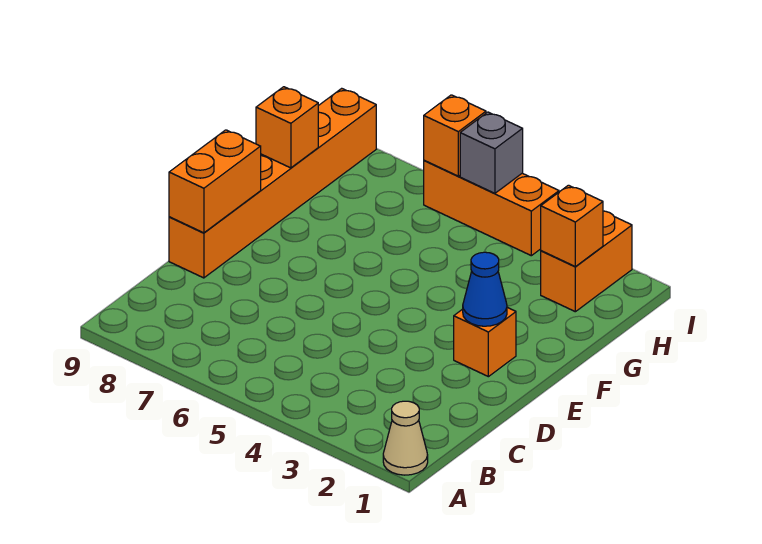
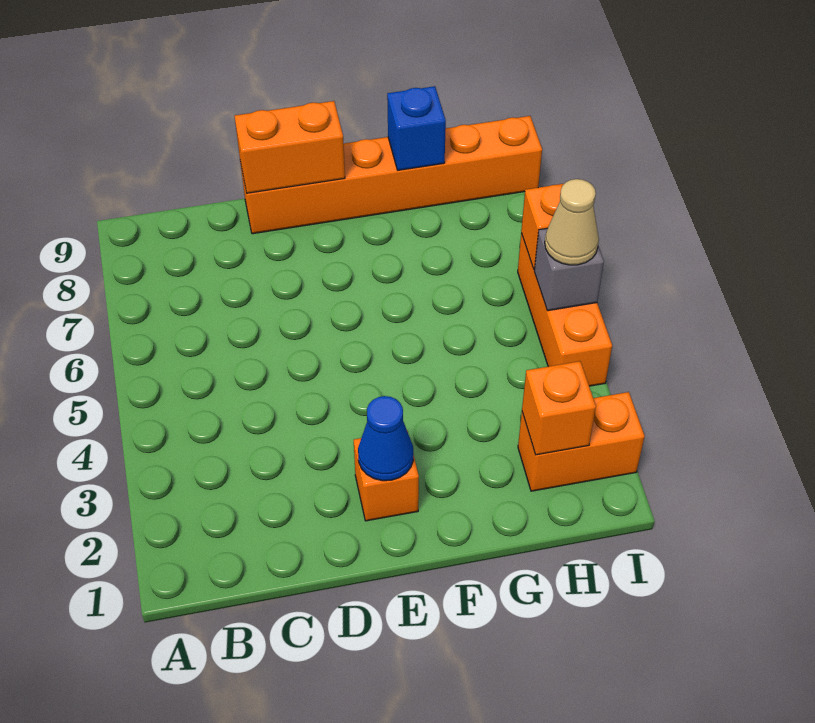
tan cone A1 level 1 -> tan cone I5 level 3
orange brick G9 level 2 -> blue brick G9 level 2

